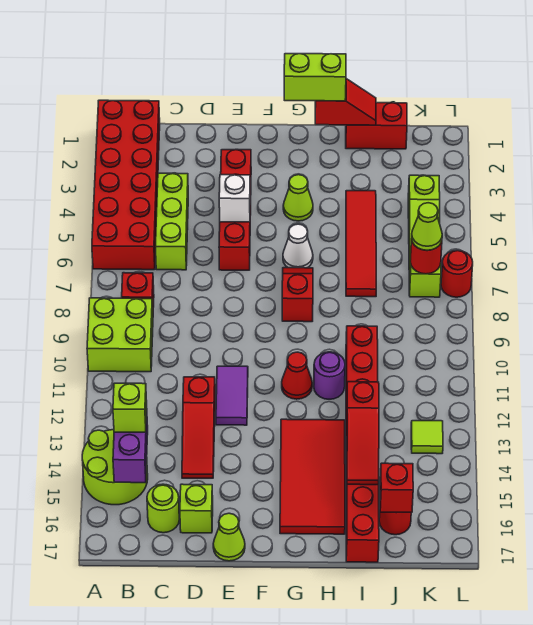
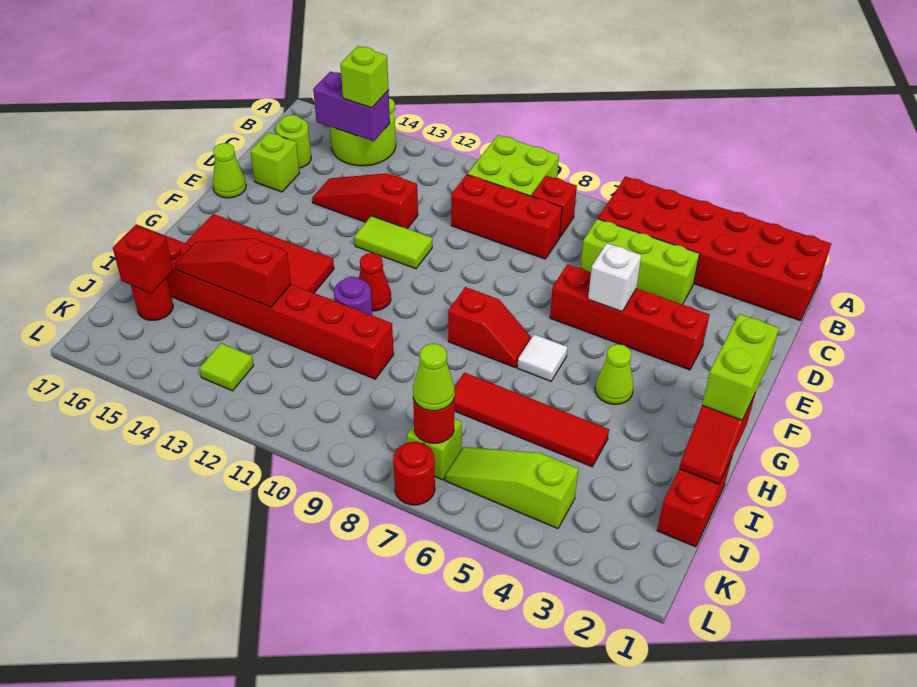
none -> red brick C8:C10 level 1
purple tile E11:E12 level 1 -> lime tile E11:E12 level 1
white cone G6 level 1 -> white tile G6 level 1

